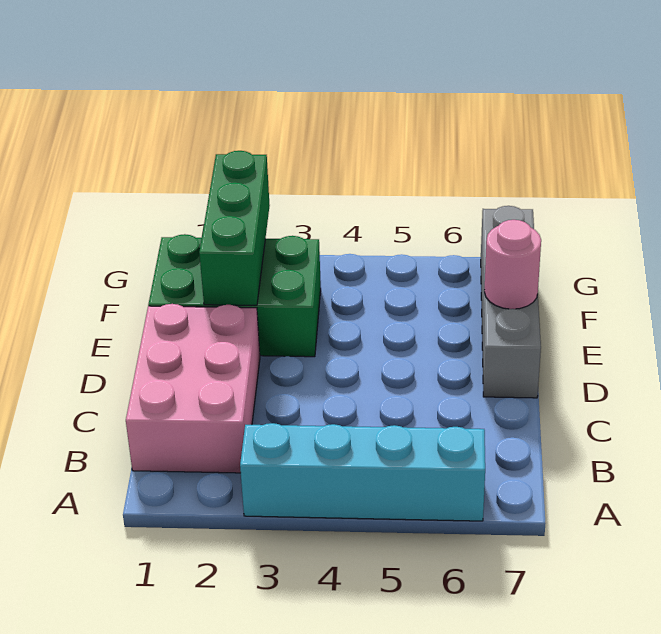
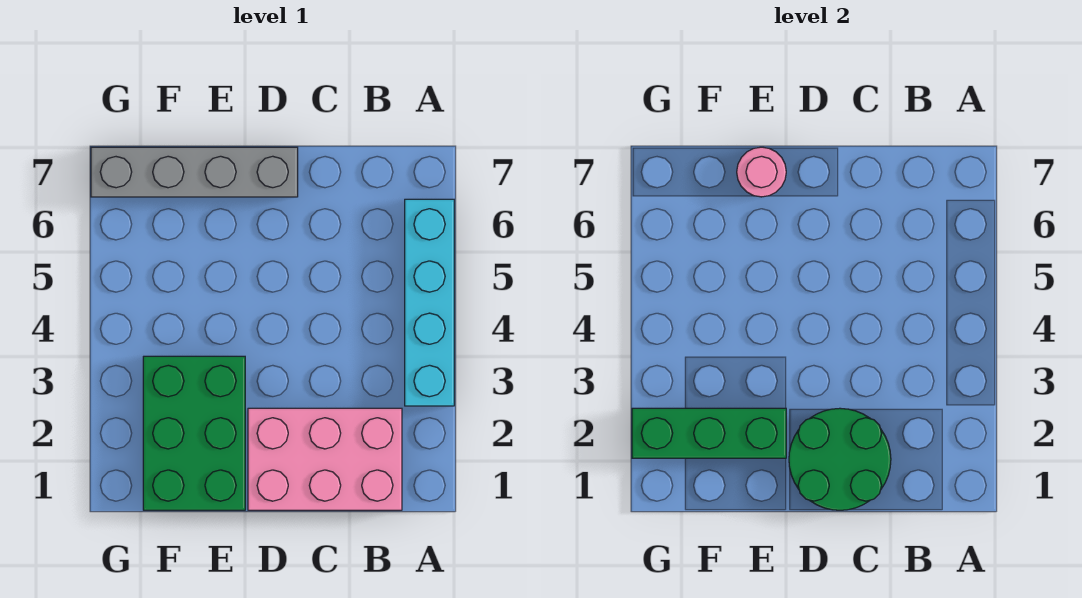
none -> green round brick C1:D2 level 2

